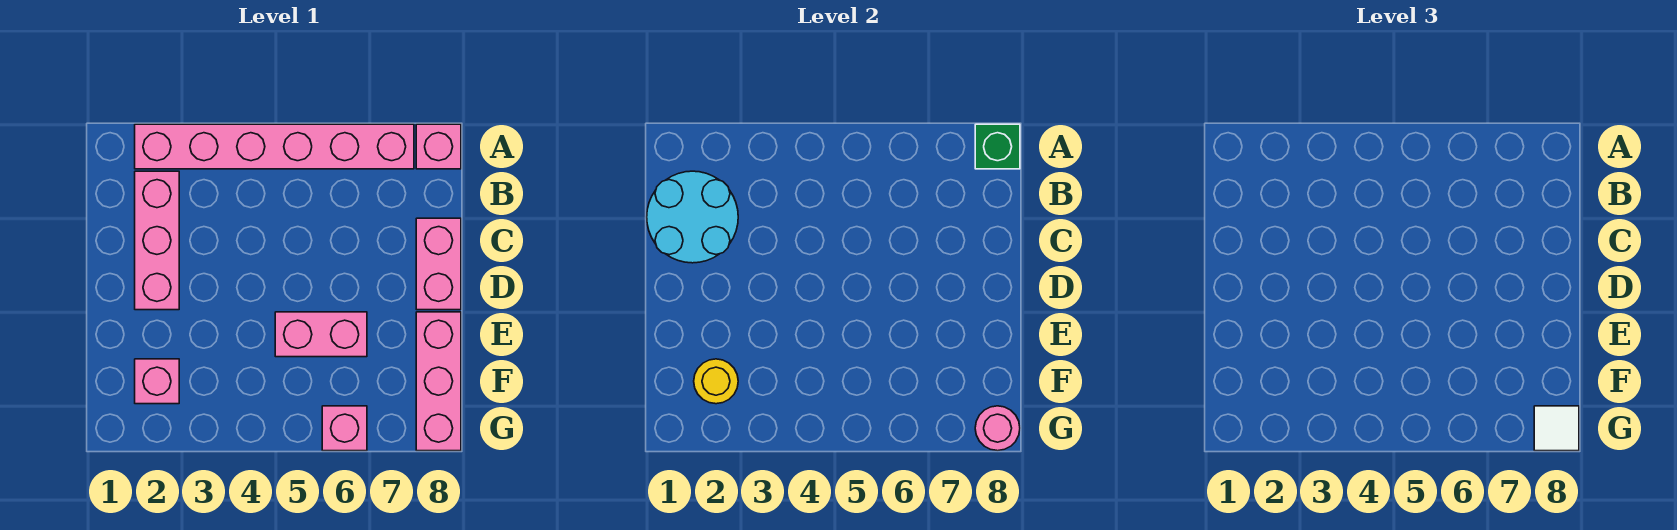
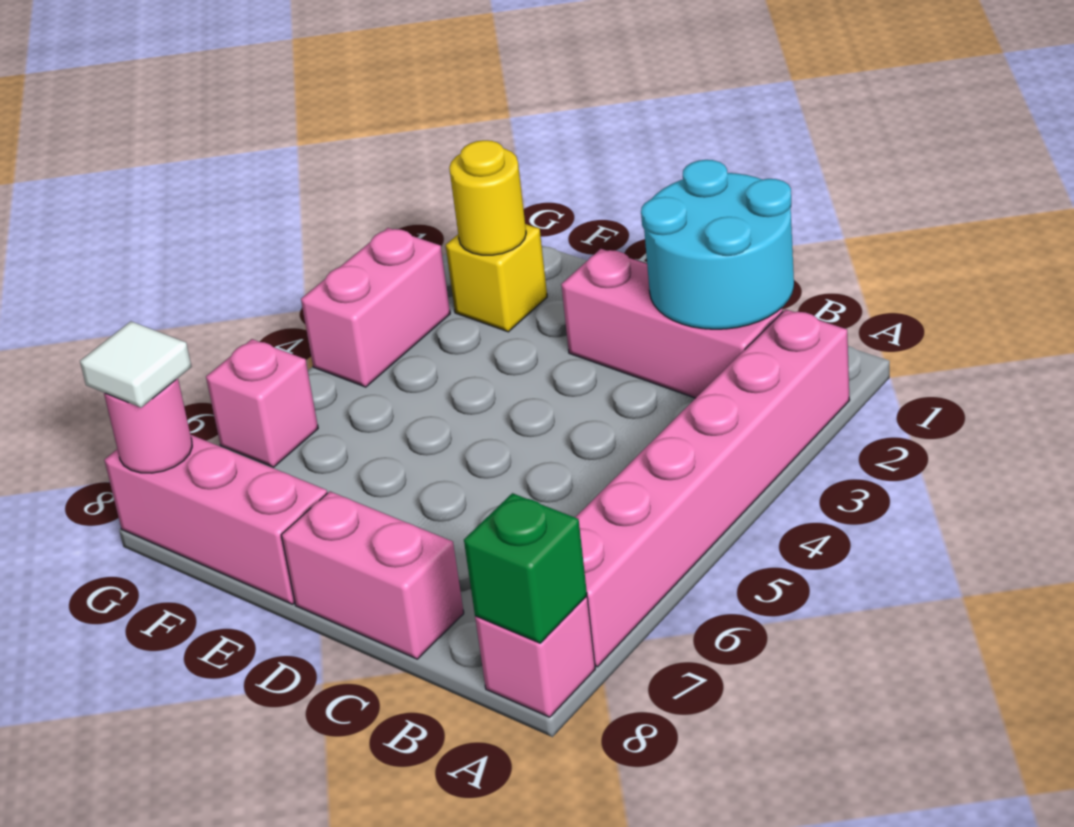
pink brick E5:E6 level 1 -> pink brick G3:G4 level 1
pink brick F2 level 1 -> yellow brick F2 level 1

